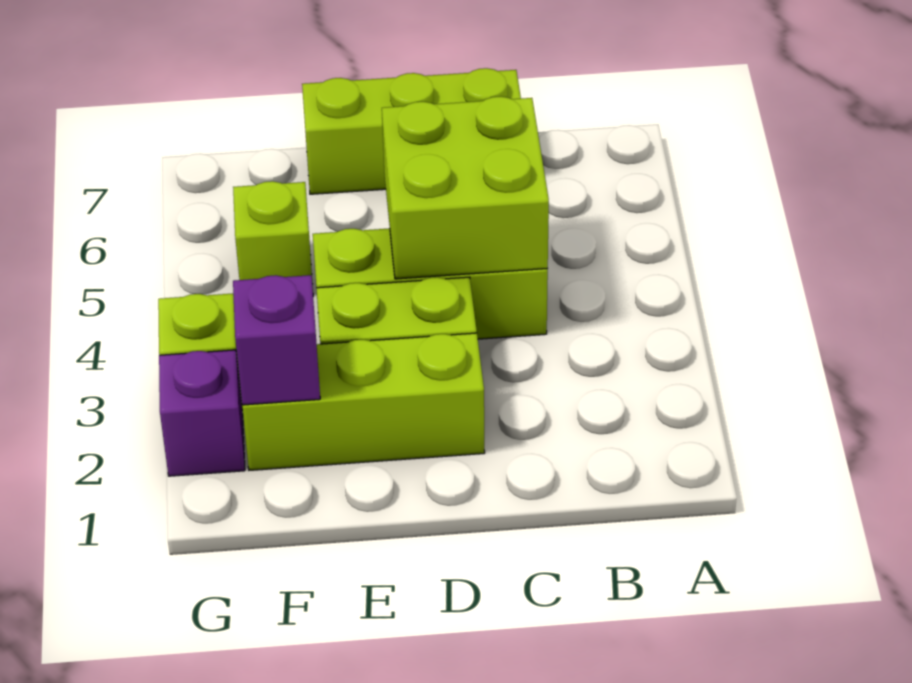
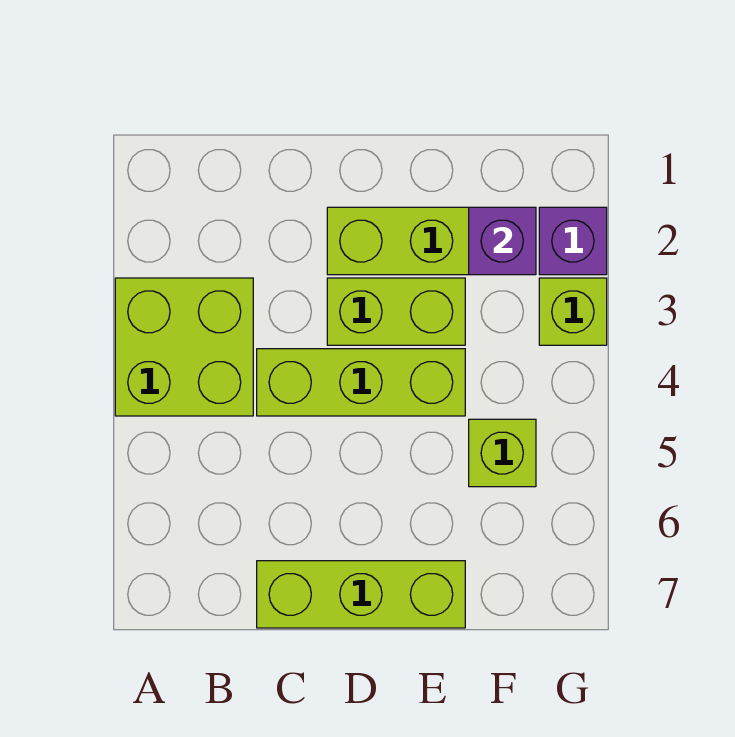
lime brick C4:D5 level 2 -> lime brick A3:B4 level 1

